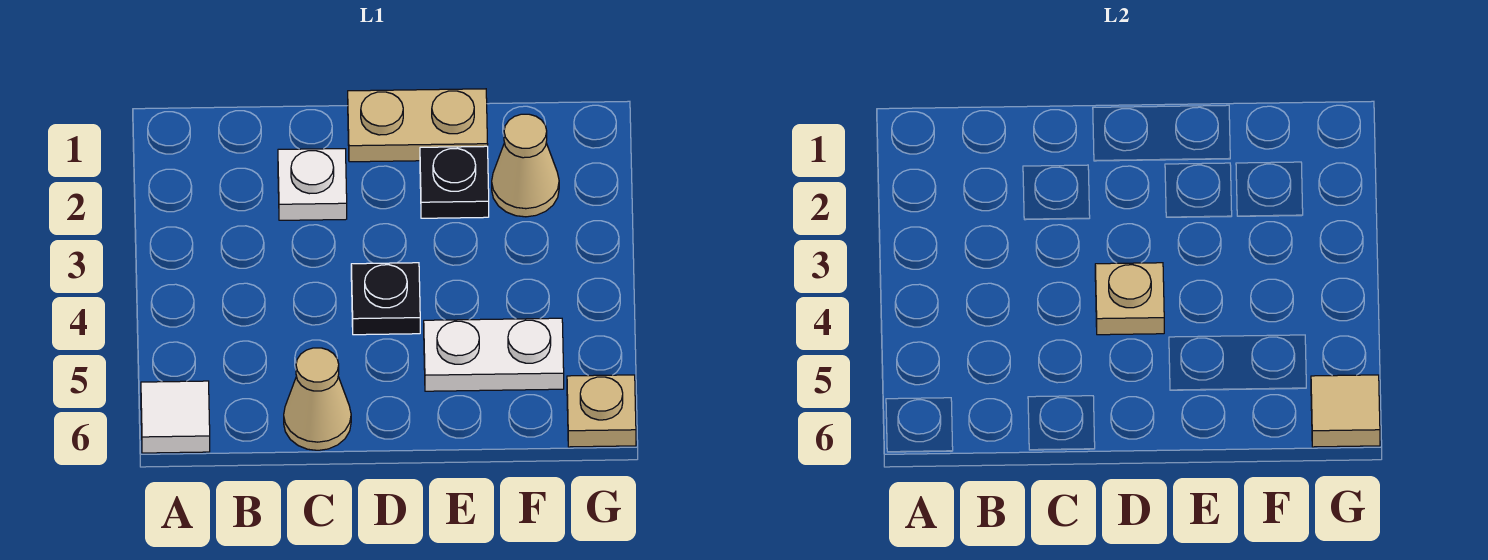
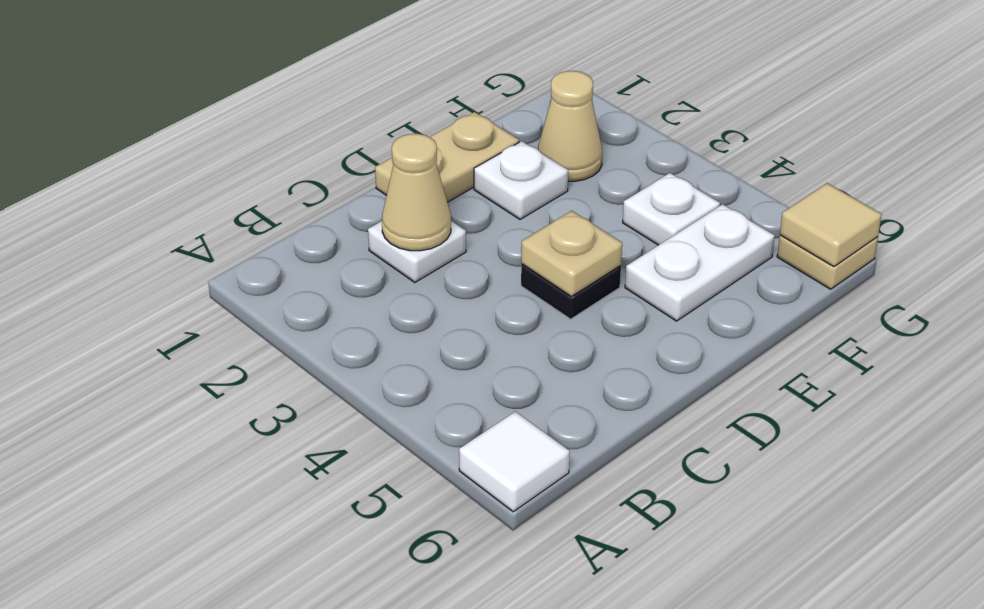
tan cone C6 level 1 -> tan cone C2 level 2
black plate E2 level 1 -> white plate E2 level 1
none -> white plate F4 level 1

